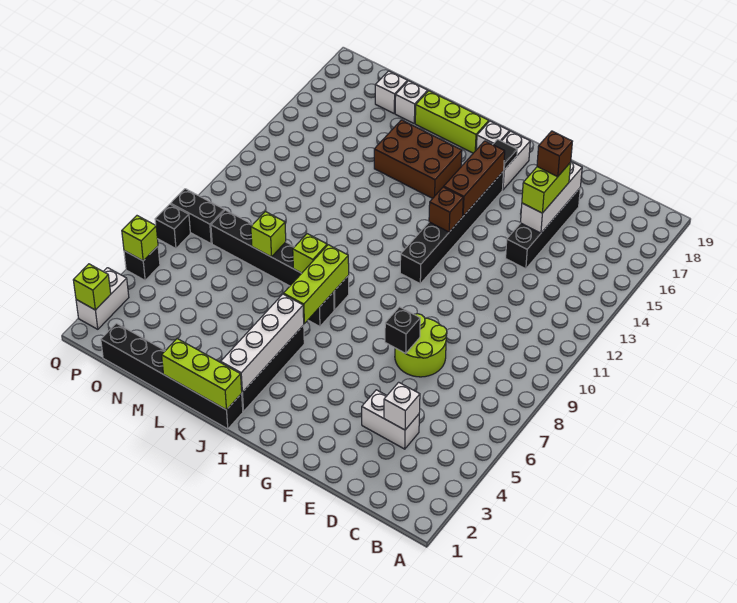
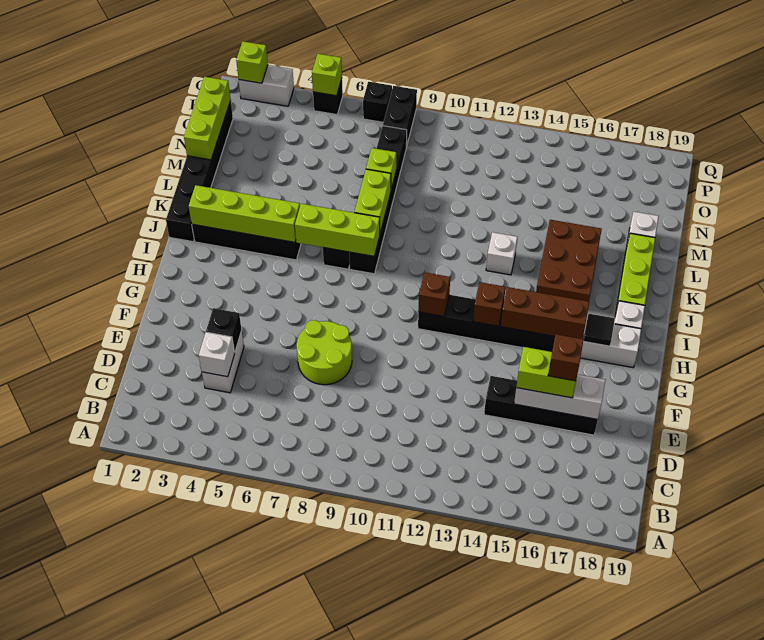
black brick F7 level 2 -> black brick E4 level 2
none -> brown brick H11 level 2
lime brick J1:L1 level 2 -> lime brick M1:O1 level 2
white brick J2:J5 level 2 -> lime brick J2:J5 level 2
lime brick K8 level 2 -> lime brick K8:L8 level 2
white brick N18 level 1 -> white brick K13 level 1

